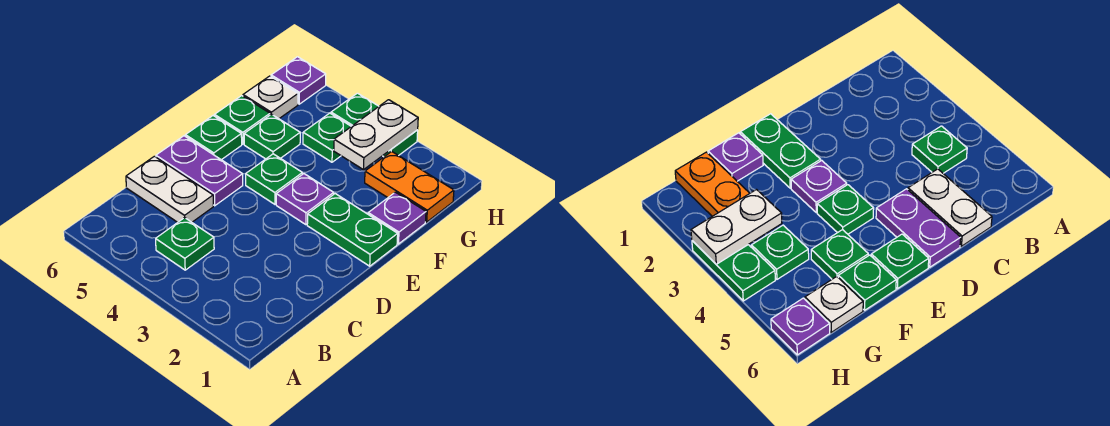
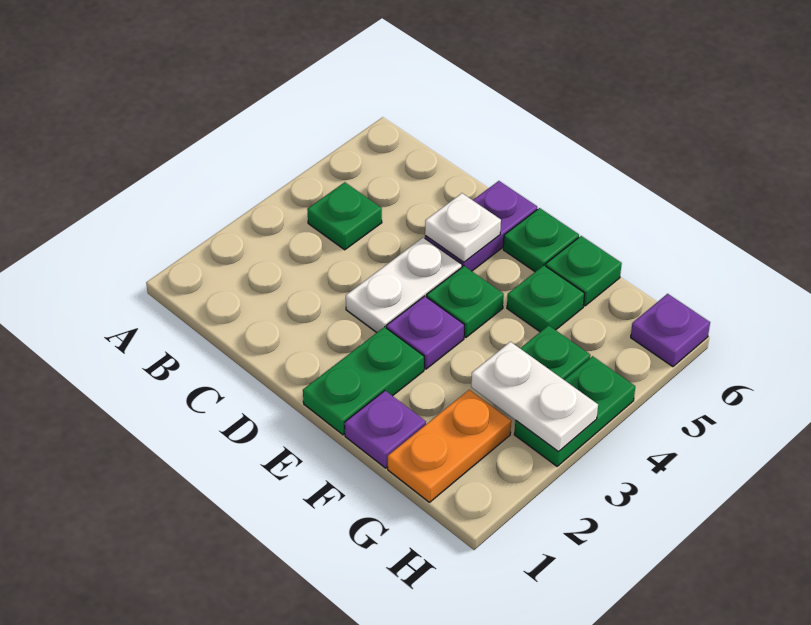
white plate C5:C6 level 1 -> white plate D3:D4 level 1
white plate G6 level 1 -> white plate D5 level 2

